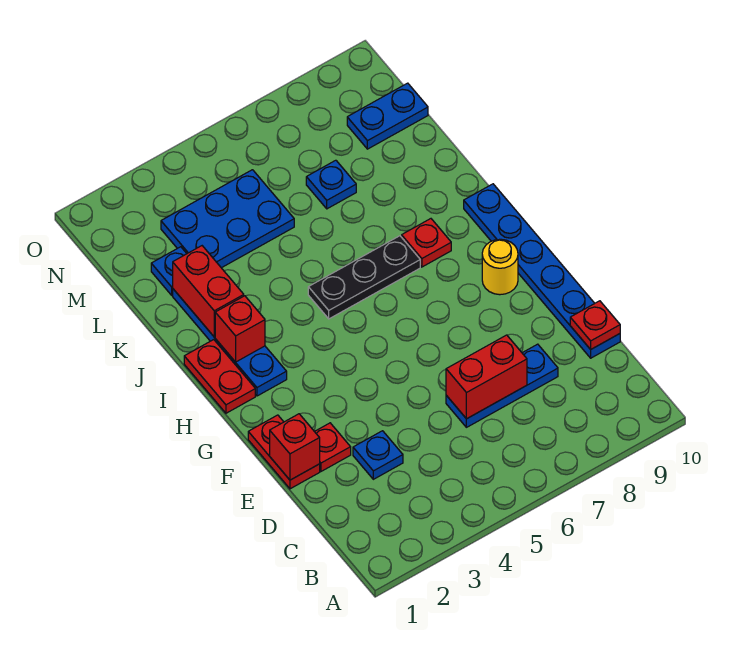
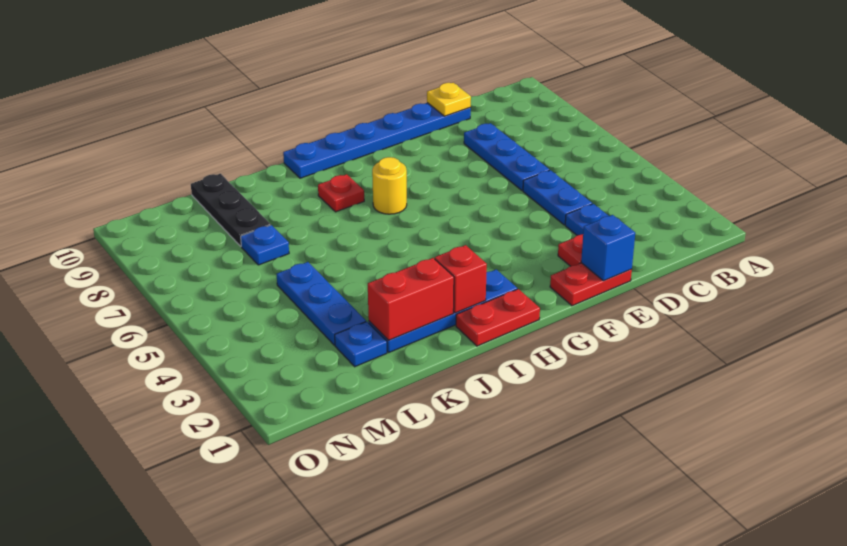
red brick D6:D7 level 2 -> none
red plate D10 level 2 -> yellow plate D10 level 2
red brick E1 level 2 -> blue brick E1 level 2
yellow round brick G9 level 1 -> yellow round brick H7 level 1
black plate I5:I7 level 1 -> black plate L8:L10 level 1
blue plate L3:M5 level 1 -> blue plate L3:L5 level 1
blue plate M9:M10 level 1 -> blue plate D4:D5 level 1

